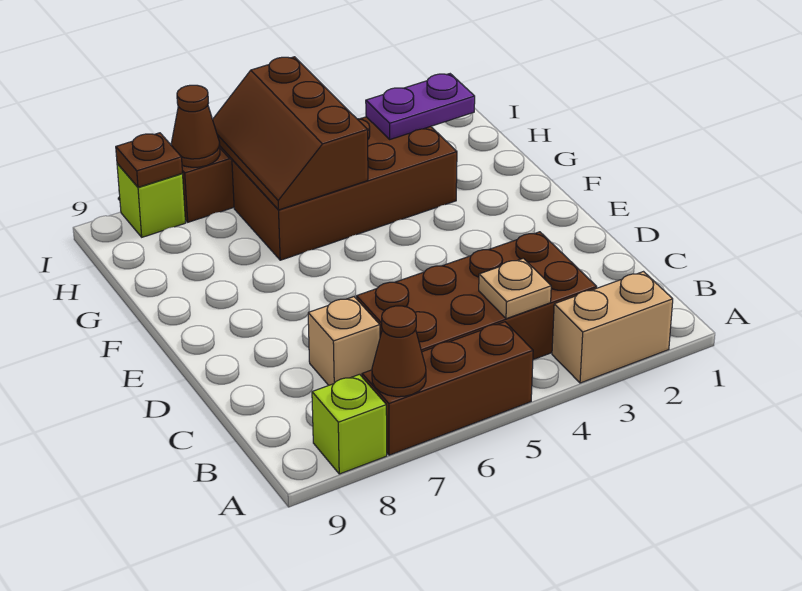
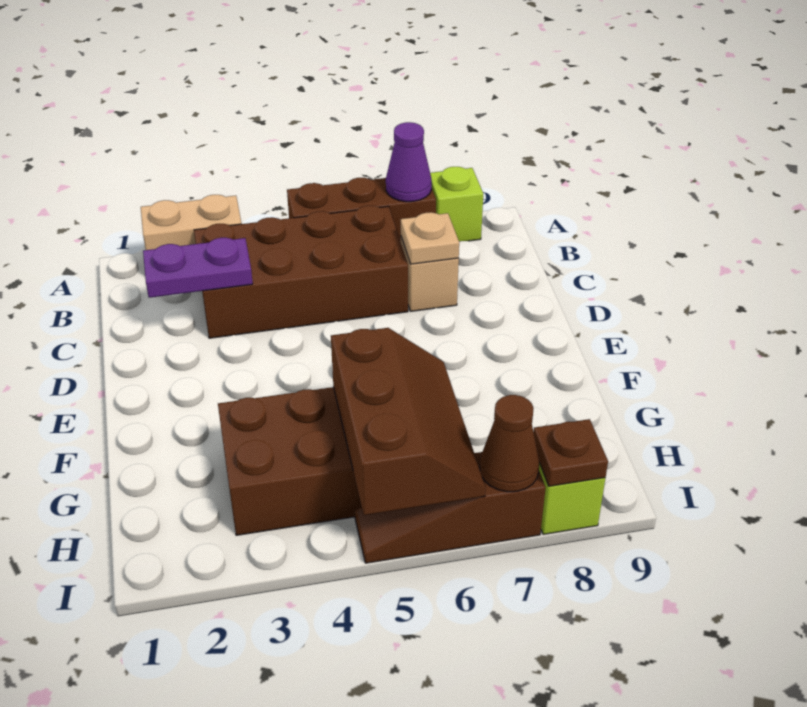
brown cone A7 level 2 -> purple cone A7 level 2
tan plate B4 level 2 -> tan plate C7 level 2
purple plate H2:H3 level 2 -> purple plate C2:C3 level 2

